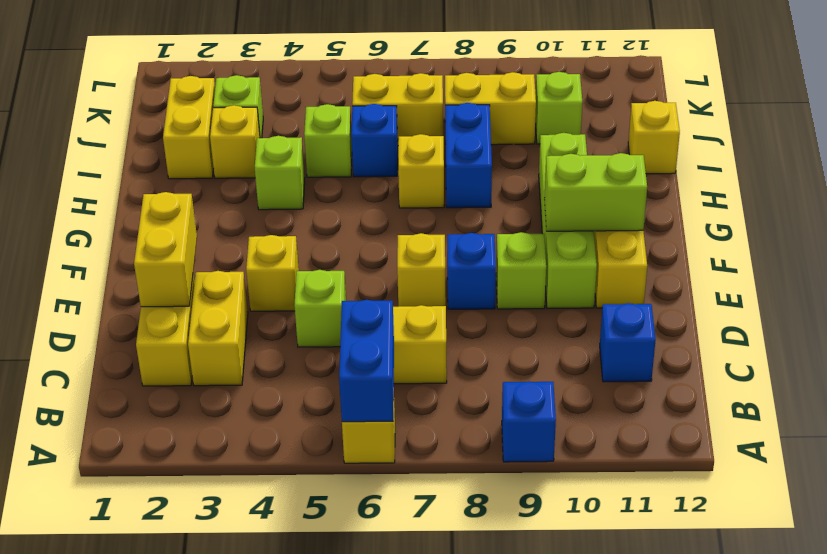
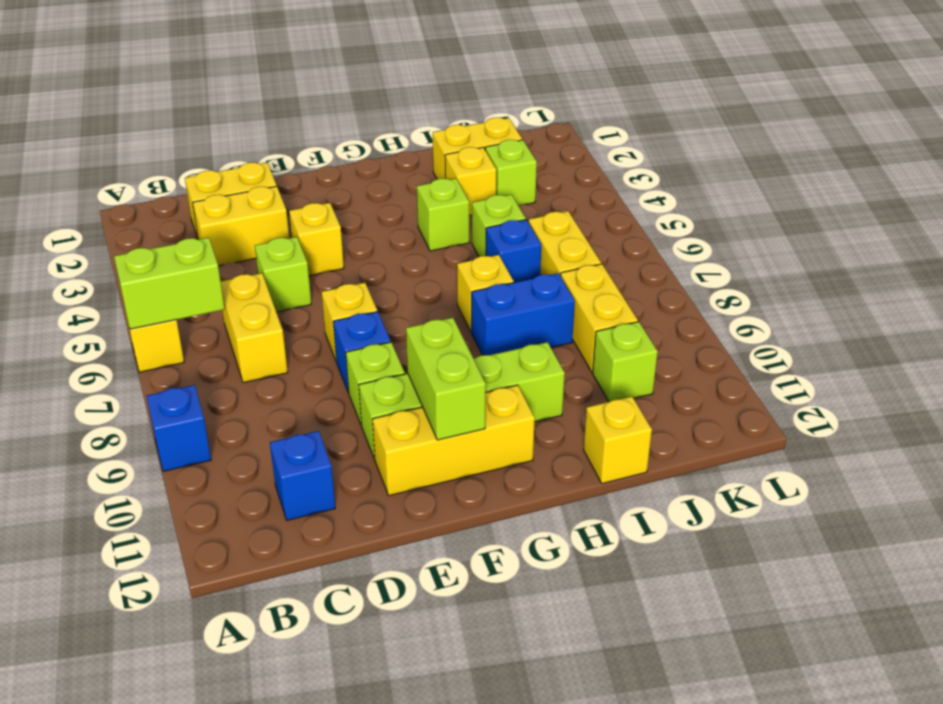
blue brick A6:B6 level 2 -> lime brick A6:B6 level 2
yellow brick D2:E2 level 2 -> none

